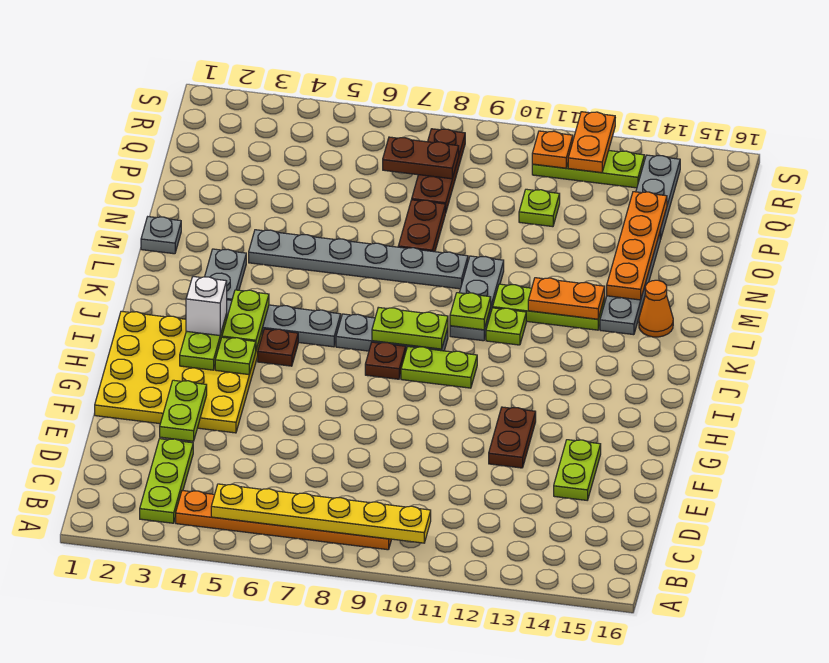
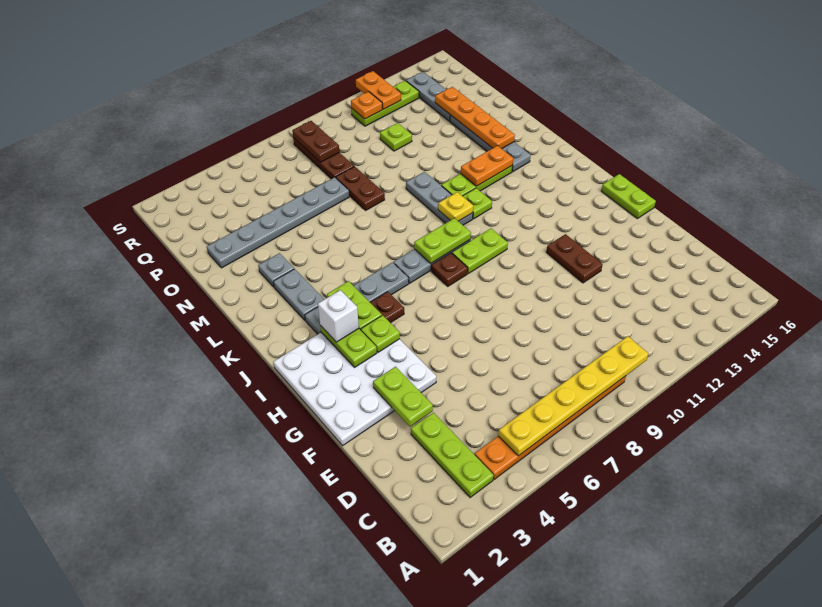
lime plate E14:F14 level 1 -> lime plate G16:H16 level 1
yellow plate F1:I4 level 1 -> white plate F1:I4 level 1
lime plate K10 level 2 -> yellow plate K10 level 2
orange cone L15 level 1 -> none
grey plate M1 level 1 -> grey plate M3 level 1
grey plate M4:M9 level 1 -> grey plate O2:O7 level 1
brown plate Q7:Q8 level 2 -> brown plate Q8:R8 level 2

